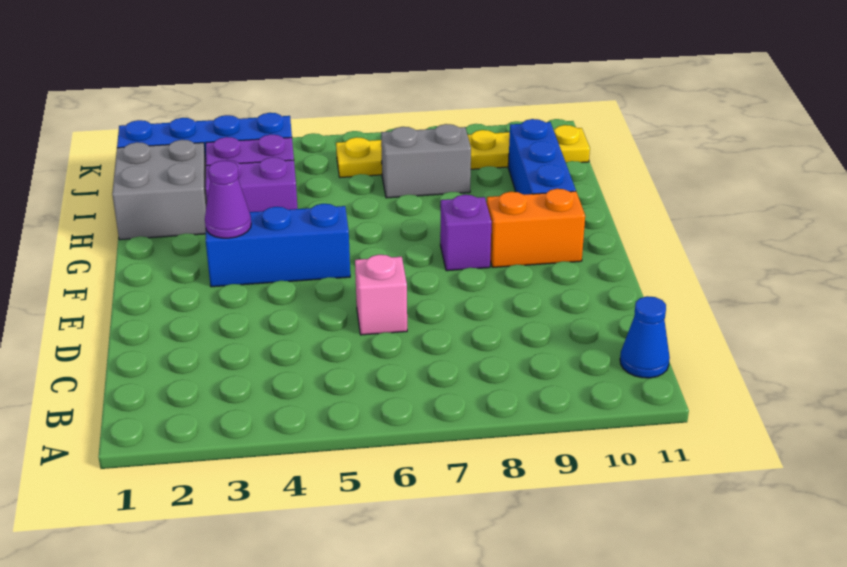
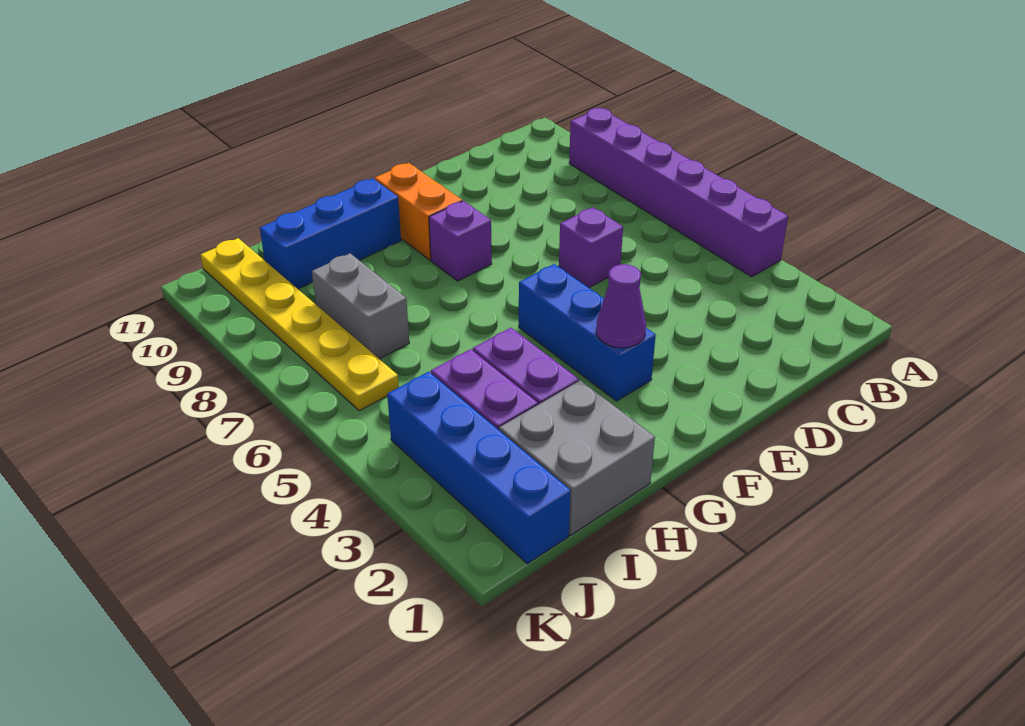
none -> purple brick A4:A9 level 1
blue cone B11 level 1 -> none
pink brick D6 level 1 -> purple brick D6 level 1

